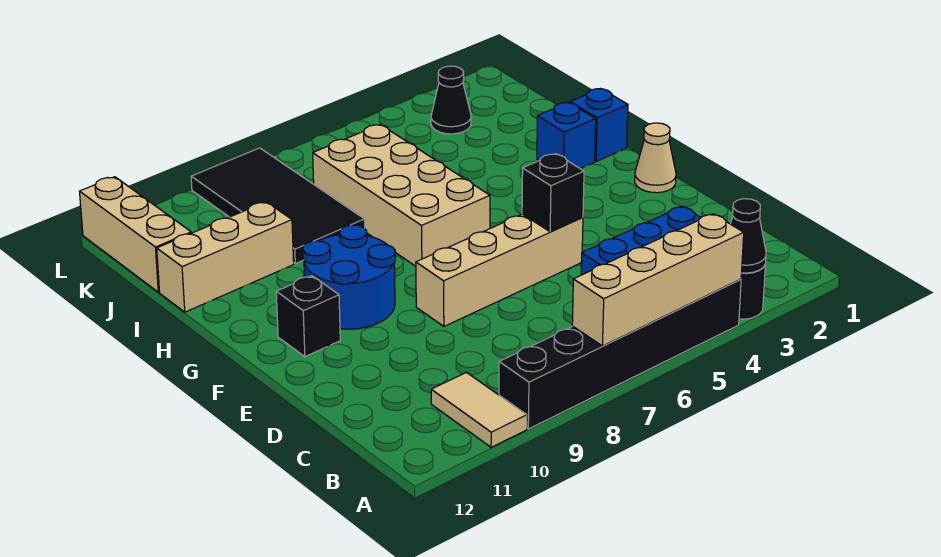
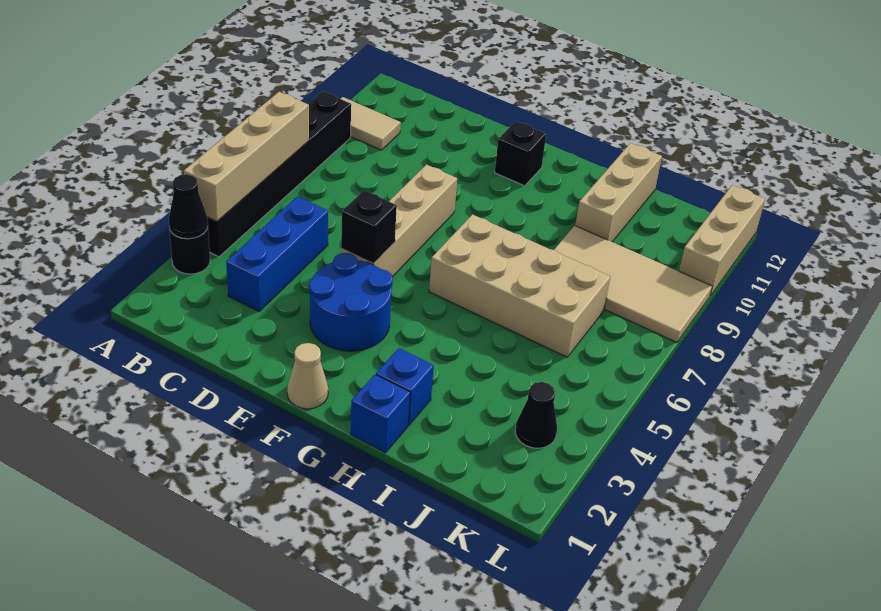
blue round brick F9:G10 level 1 -> blue round brick E3:F4 level 1
black tile I8:L9 level 1 -> tan tile I8:L9 level 1
tan brick J12:L12 level 1 -> tan brick L10:L12 level 1

